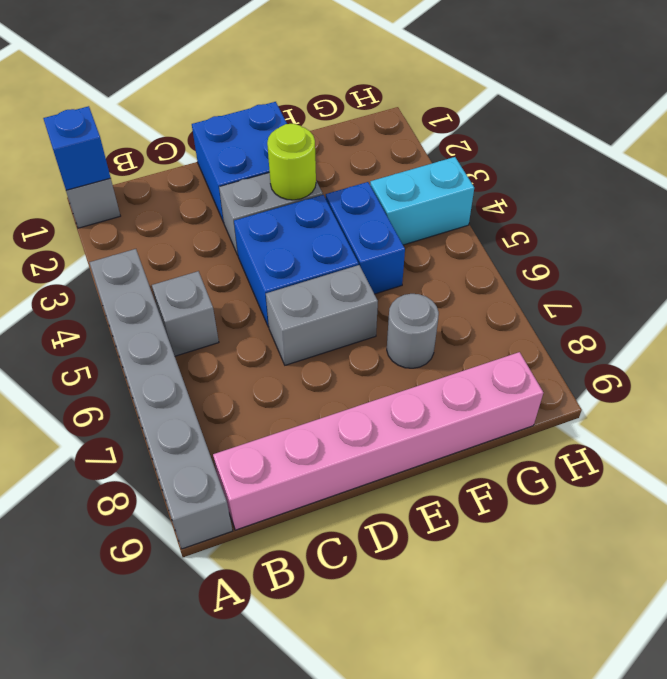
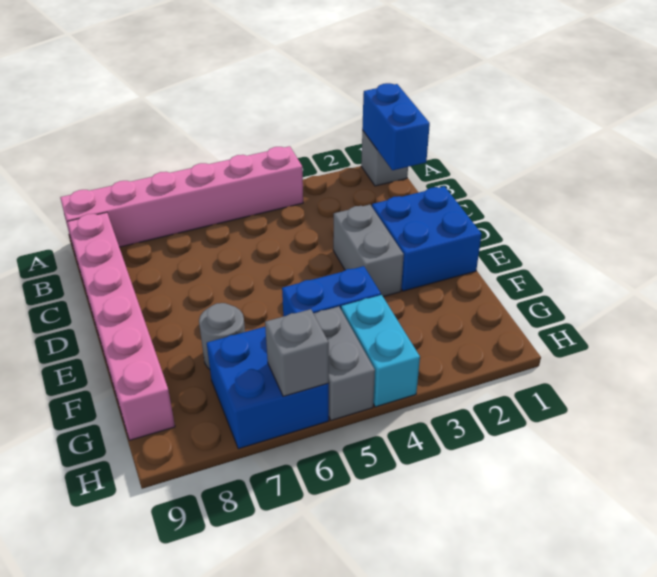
blue brick A1 level 2 -> blue brick A1:B1 level 2
grey brick A4:A9 level 1 -> pink brick A4:A9 level 1
grey brick B5 level 1 -> grey brick H6 level 2
blue brick D4:E5 level 1 -> blue brick G6:H7 level 1
grey brick D6:E6 level 1 -> grey brick G5:H5 level 1
lime round brick E3 level 2 -> none

